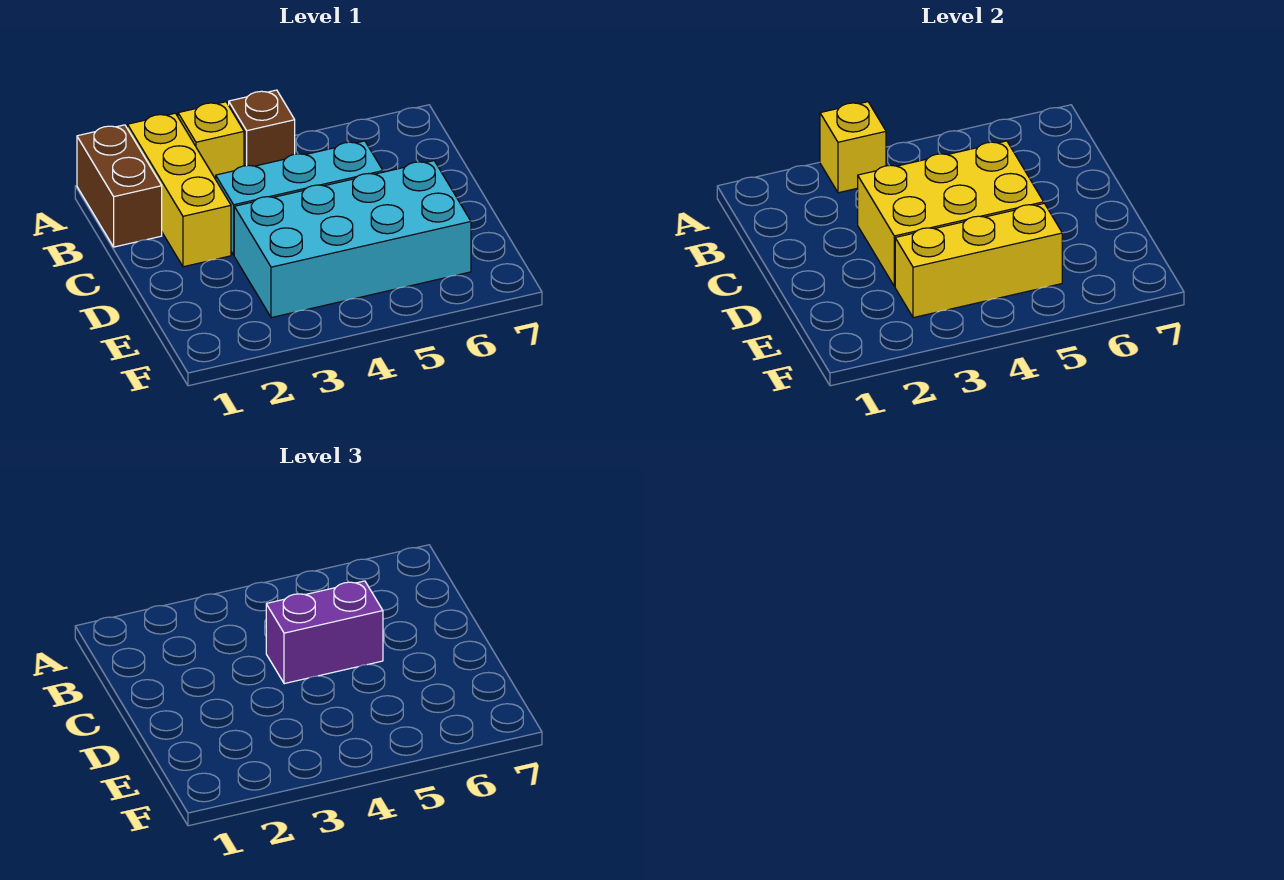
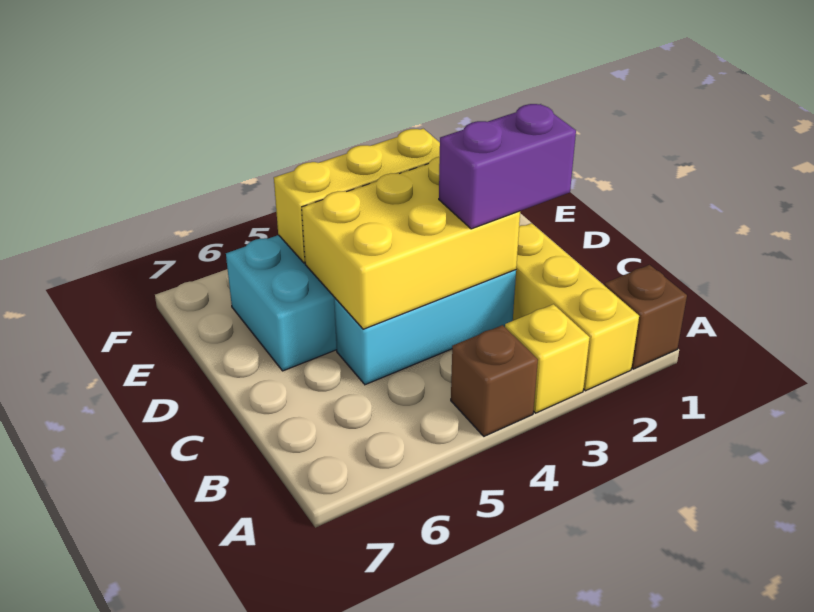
brown brick A1:B1 level 1 -> brown brick A1 level 1
yellow brick A3 level 2 -> none
purple brick C4:C5 level 3 -> purple brick C2:C3 level 3

